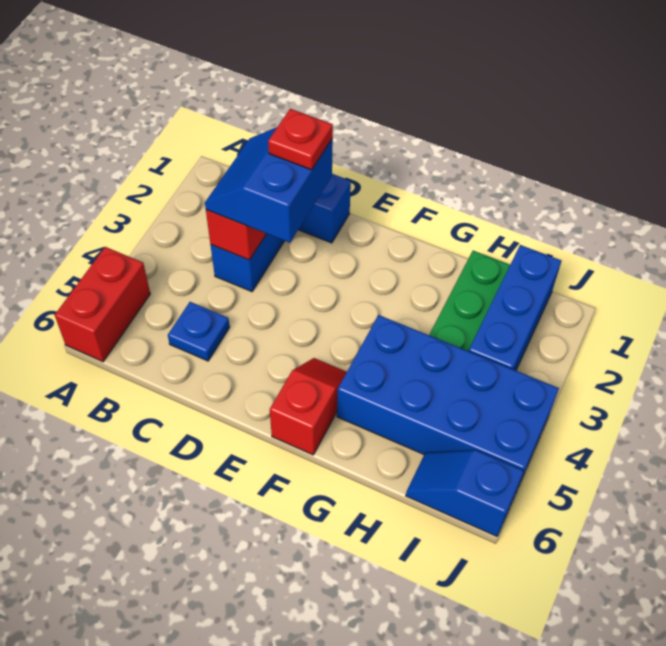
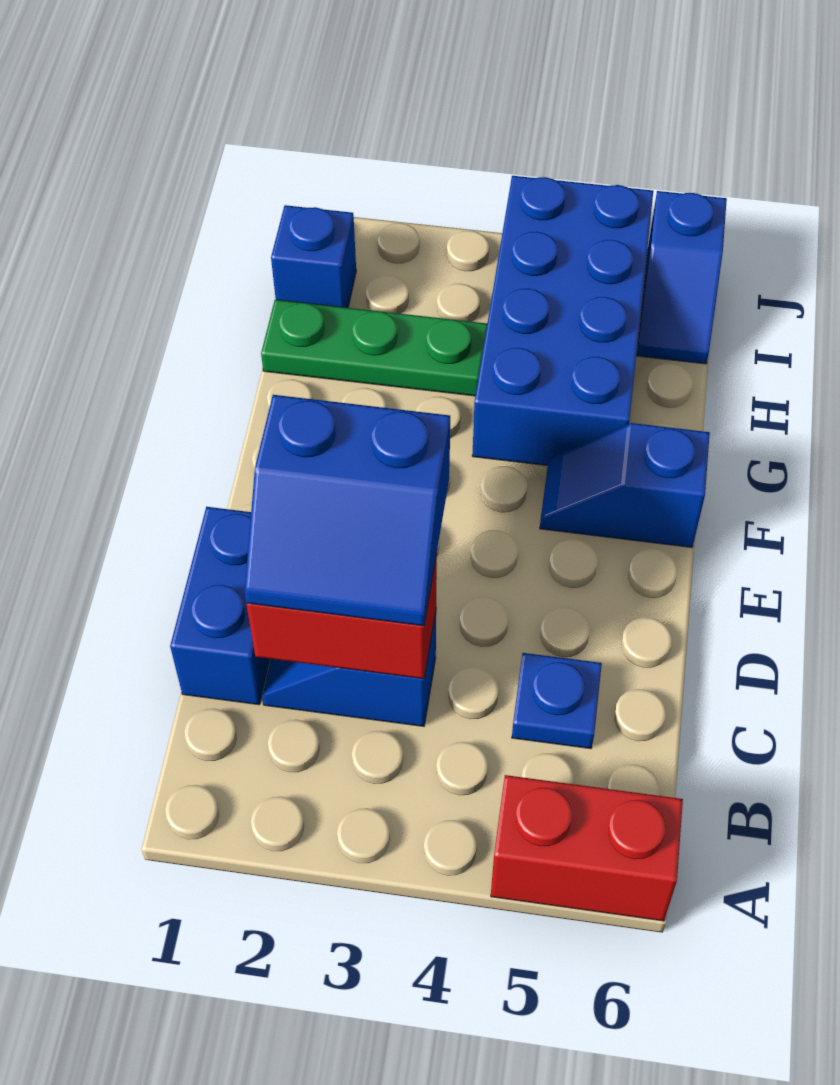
red plate D2 level 4 -> none
red slope F5:F6 level 1 top 6 -> blue slope F5:F6 level 1 top 6
blue brick I1:I3 level 1 -> blue brick I1 level 1

